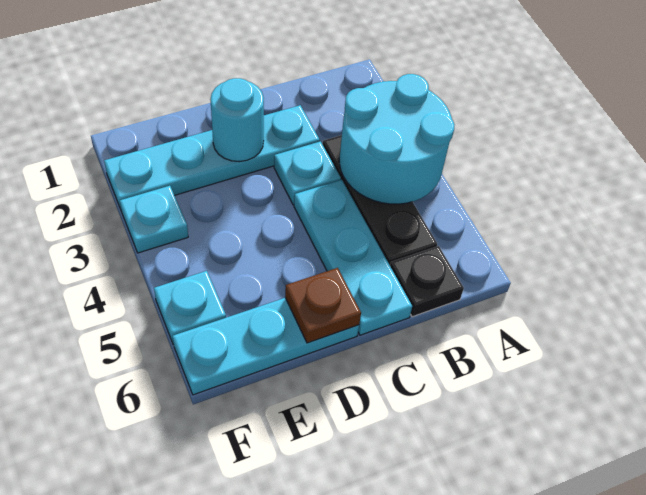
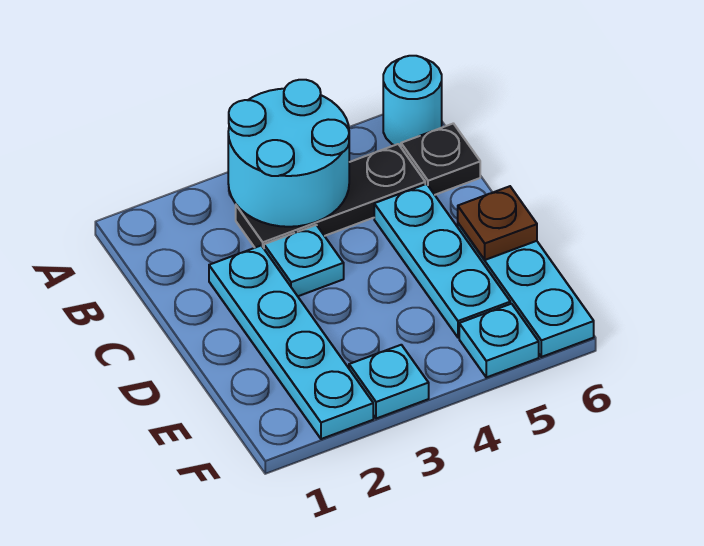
cyan plate C4:C6 level 1 -> cyan plate C5:E5 level 1
cyan round brick D2 level 2 -> cyan round brick A6 level 1

